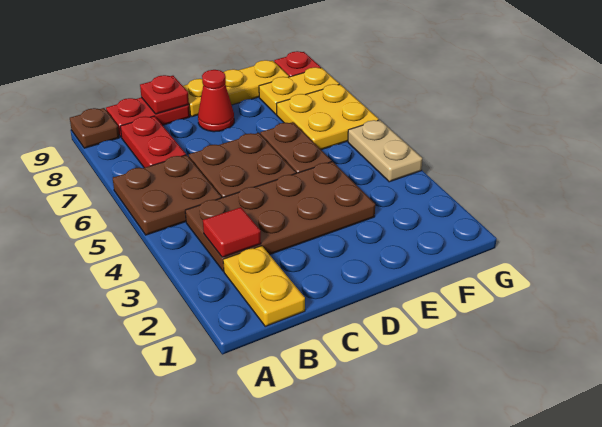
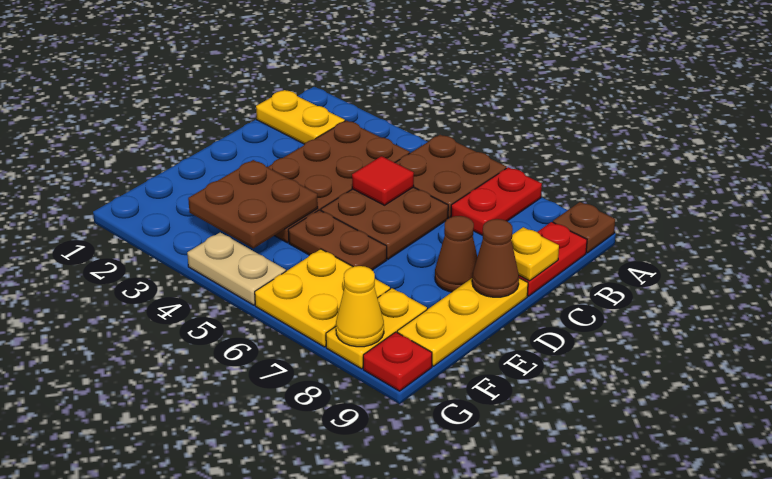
red tile B3 level 2 -> red tile C5 level 2
red plate B7:B8 level 1 -> red plate A7:B7 level 1
red plate C9 level 2 -> yellow plate C9 level 2
red cone D8 level 1 -> brown cone D8 level 1
none -> brown cone D9 level 2
none -> brown plate E3:F4 level 2
none -> yellow cone G8 level 2

